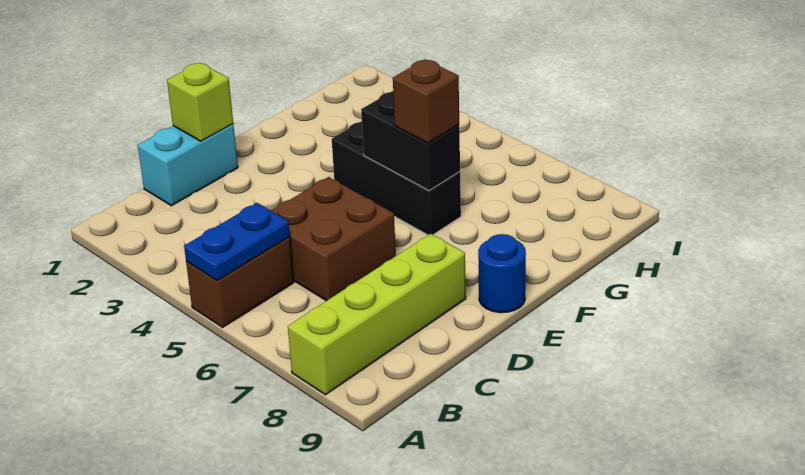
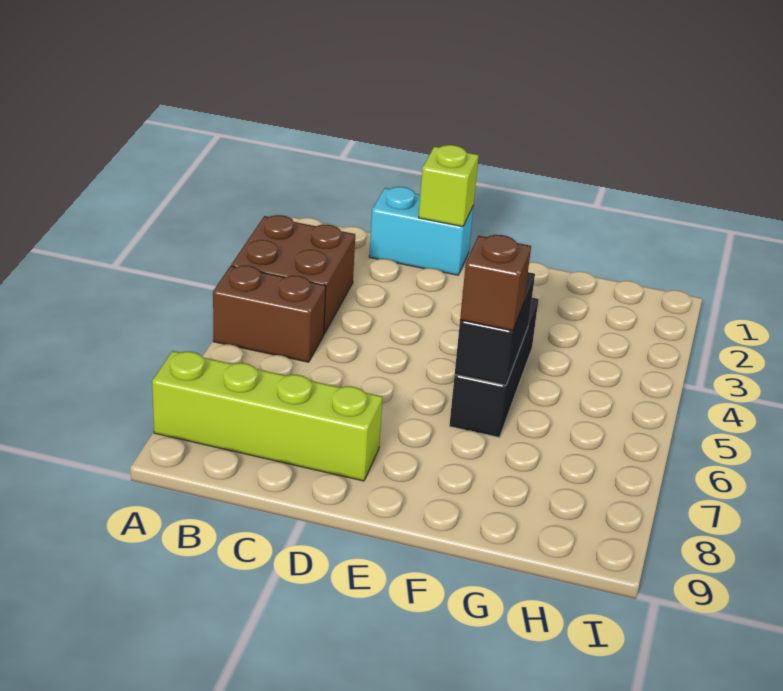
blue plate A5:B5 level 2 -> none
brown brick C5:D6 level 1 -> brown brick A3:B4 level 1
blue round brick E9 level 1 -> none

